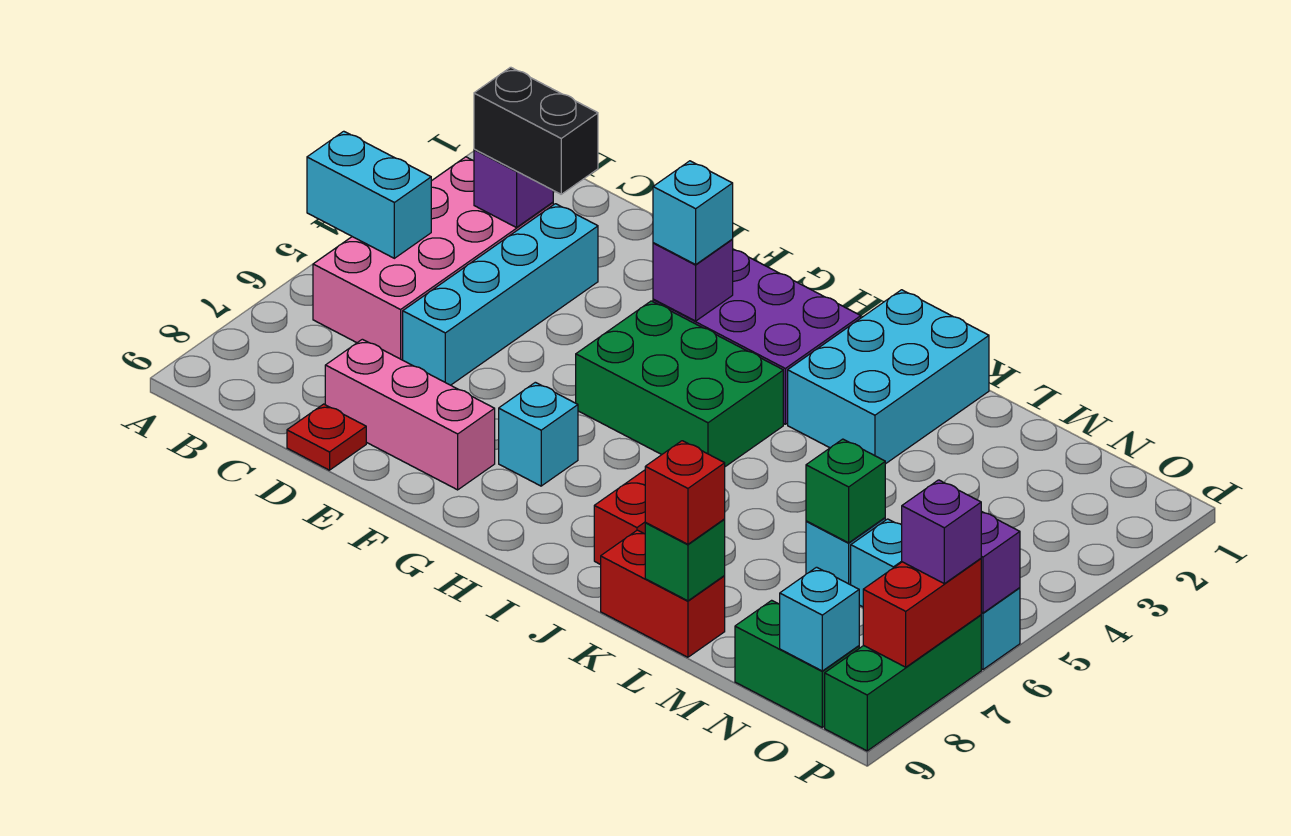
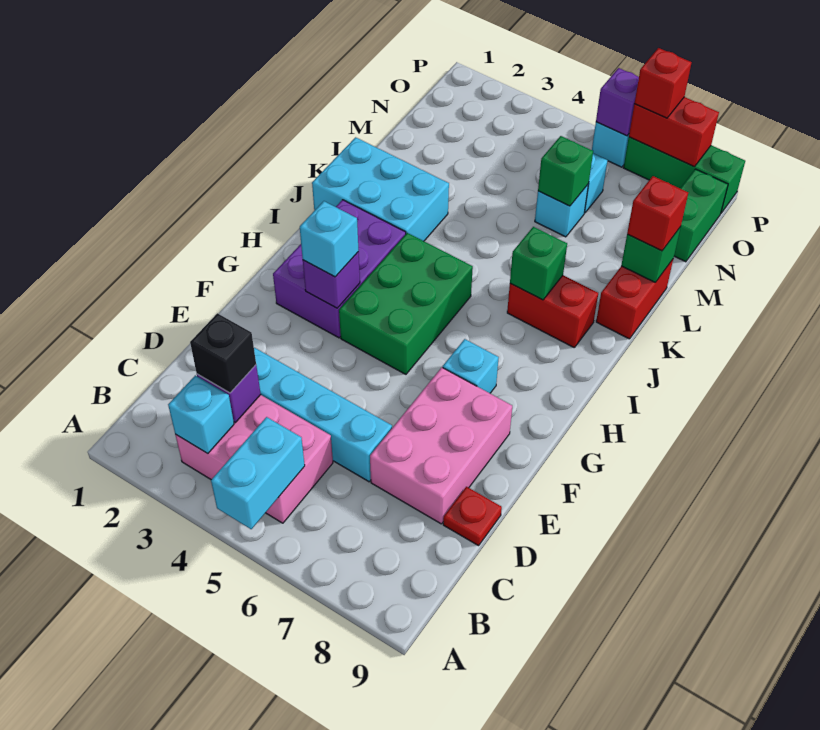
pink brick B3:C6 level 1 -> pink brick B3:C5 level 1
black brick C3:D3 level 3 -> black brick C3 level 3
pink brick D8:F8 level 1 -> pink brick D7:F8 level 1
none -> green brick J7 level 2
cyan brick O9 level 2 -> cyan brick B3 level 2
purple brick P7 level 3 -> red brick P7 level 3

